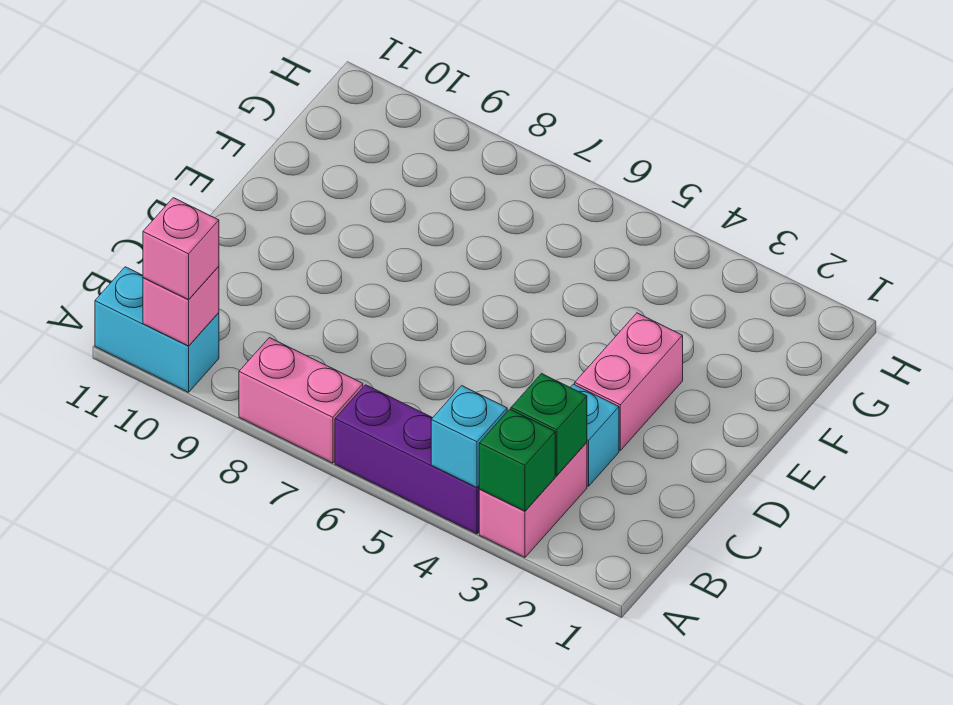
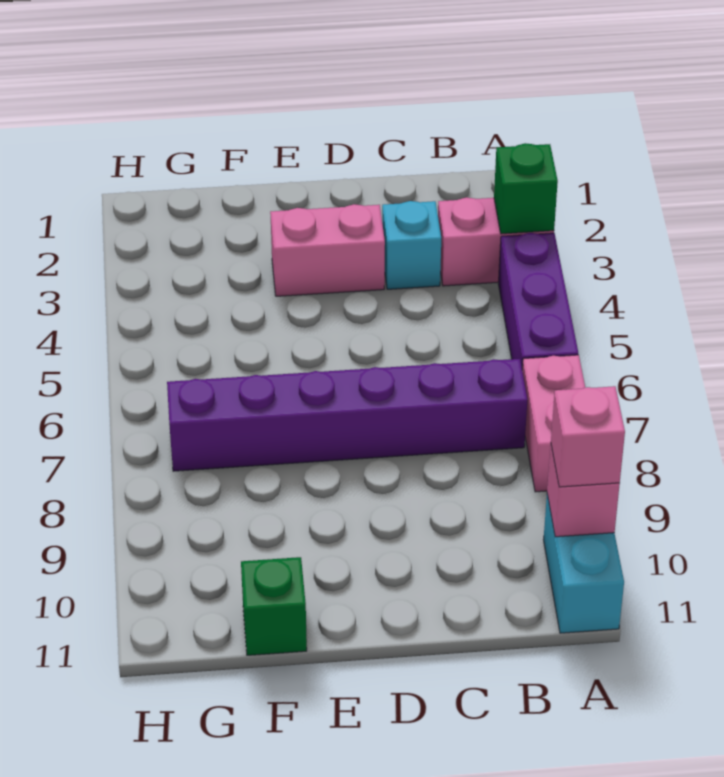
cyan brick A4 level 2 -> none
green brick B3 level 2 -> green brick F11 level 1
none -> purple brick B7:G7 level 1

